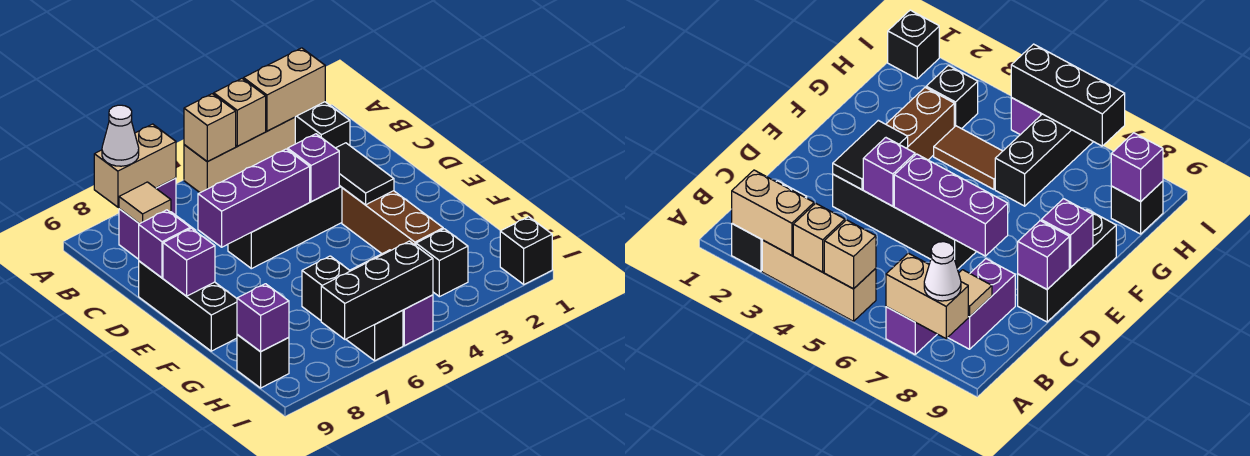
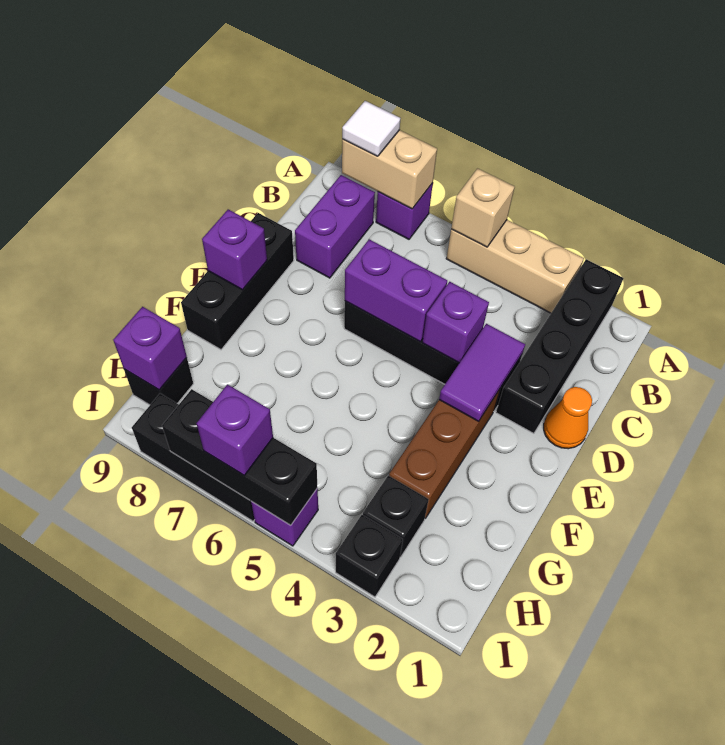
black brick A2:B2 level 1 -> black brick A2:D2 level 1
tan brick A2:A3 level 2 -> none
tan brick A4 level 2 -> none
white cone A8 level 3 -> white tile A8 level 3
tan tile B8 level 2 -> none
none -> orange cone D1 level 1
black tile D3:E3 level 2 -> purple tile D3:E3 level 2
purple brick D5:D7 level 2 -> purple brick D5:D6 level 2
purple brick D9 level 2 -> purple brick I6 level 3
brown tile G4:G5 level 1 -> none
black brick G6:I6 level 1 -> black brick I6:I8 level 1
black brick I1 level 1 -> black brick I3 level 1

